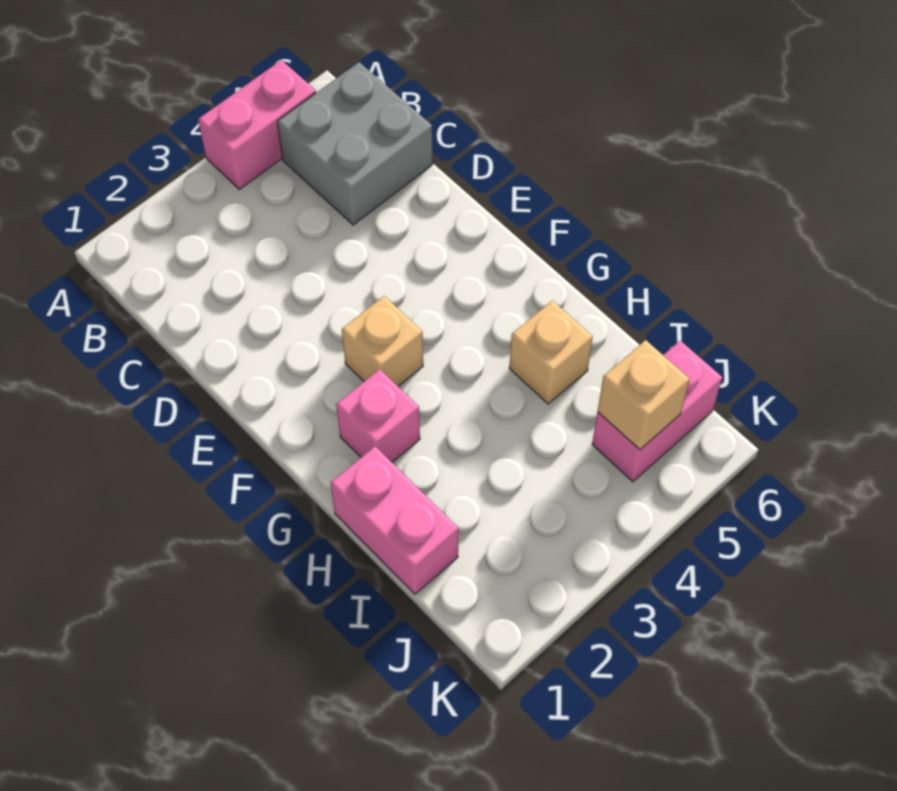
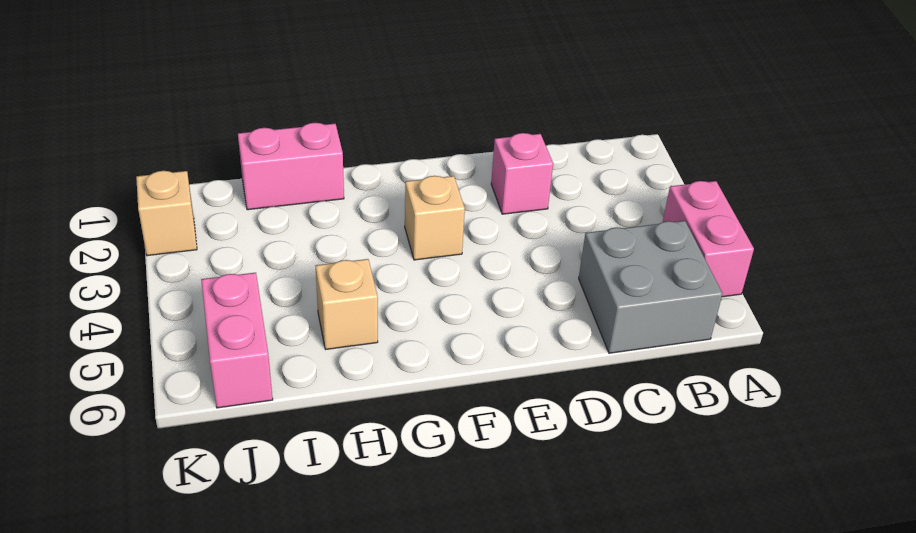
pink brick G2 level 1 -> pink brick D2 level 1
tan brick J5 level 2 -> tan brick K2 level 1

